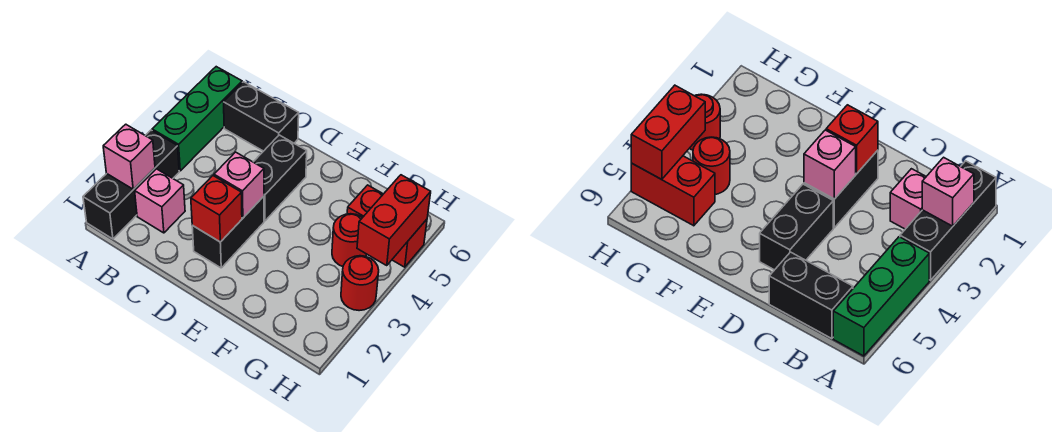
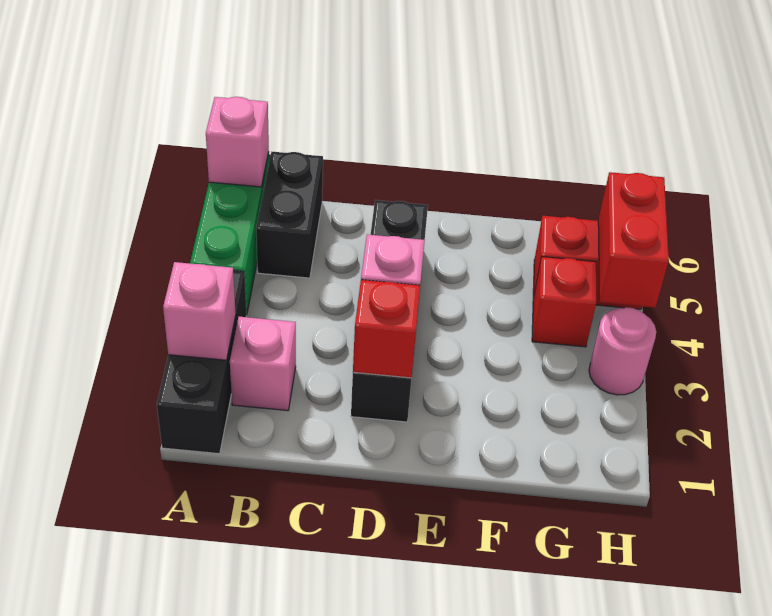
none -> pink brick A6 level 2
black brick B6:C6 level 1 -> black brick B5:B6 level 1
red round brick G4 level 1 -> red brick G4 level 1
red round brick H3 level 1 -> pink round brick H3 level 1

